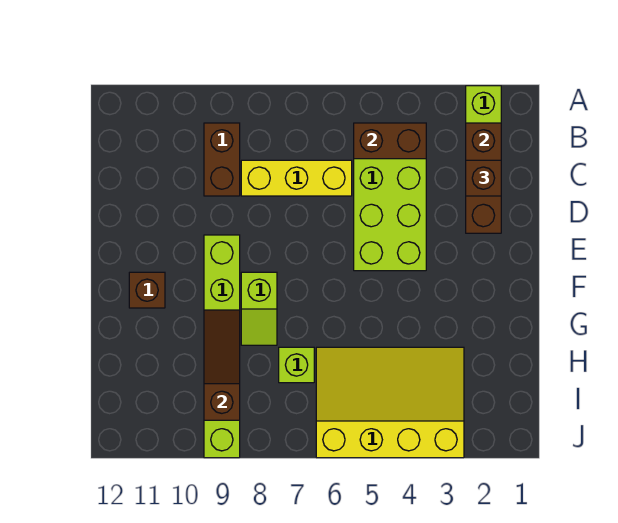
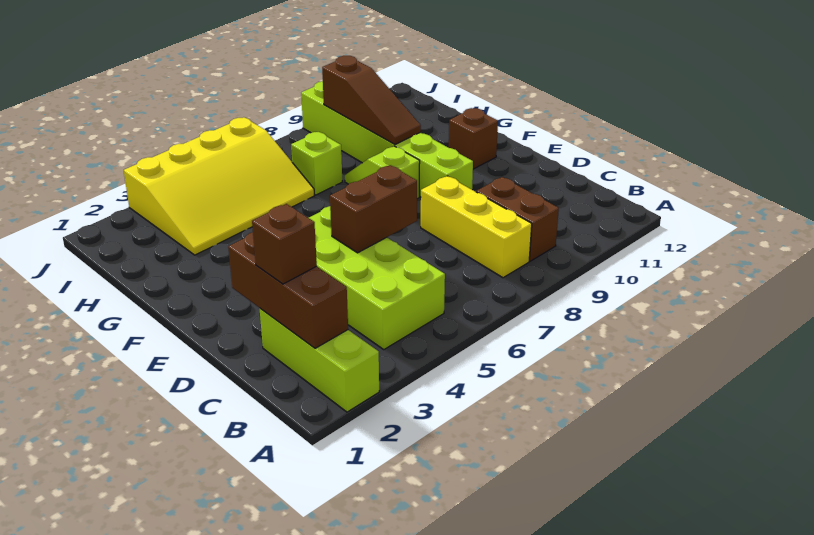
brown brick B4:B5 level 2 -> brown brick D5:D6 level 2
yellow brick C6:C8 level 1 -> yellow brick B8:D8 level 1

